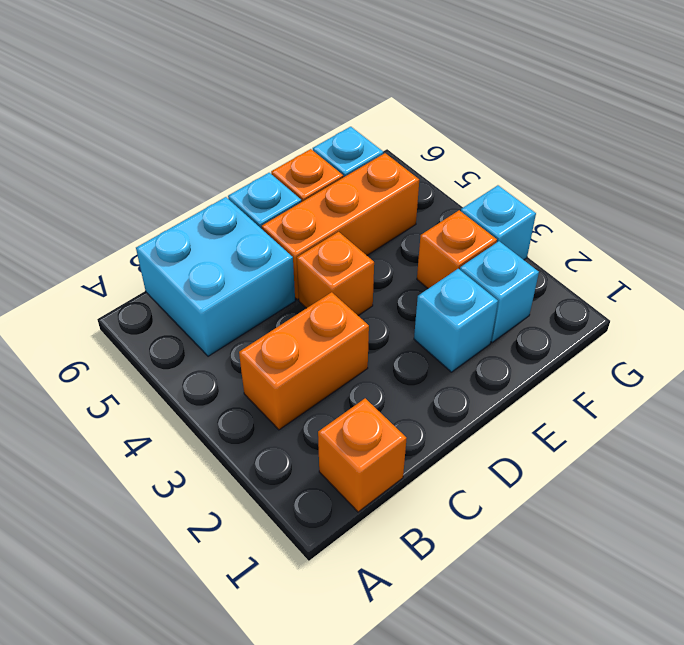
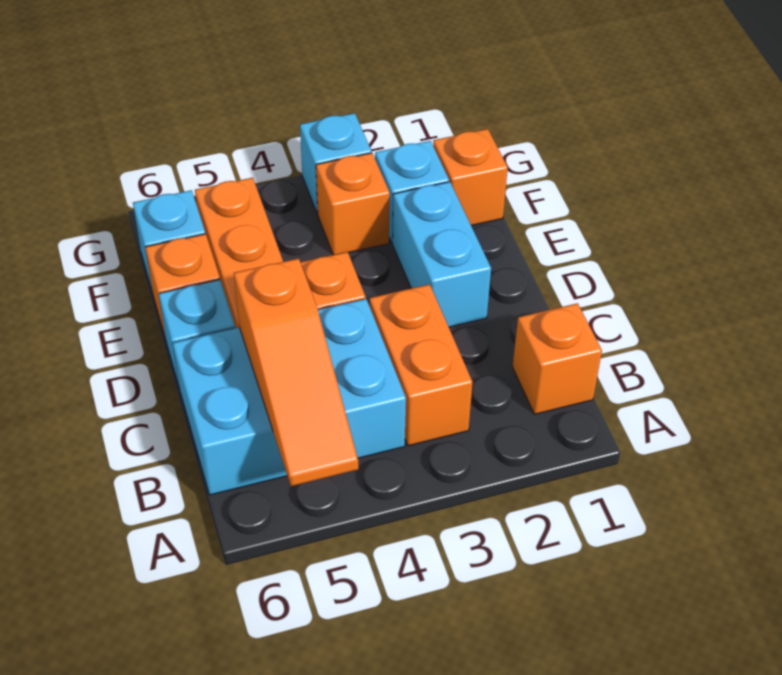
none -> orange slope A5:C5 level 2 top C
cyan brick B5:C6 level 1 -> cyan brick B4:C6 level 1
cyan brick E2 level 1 -> cyan brick D2:E2 level 1
none -> orange brick F1 level 1

